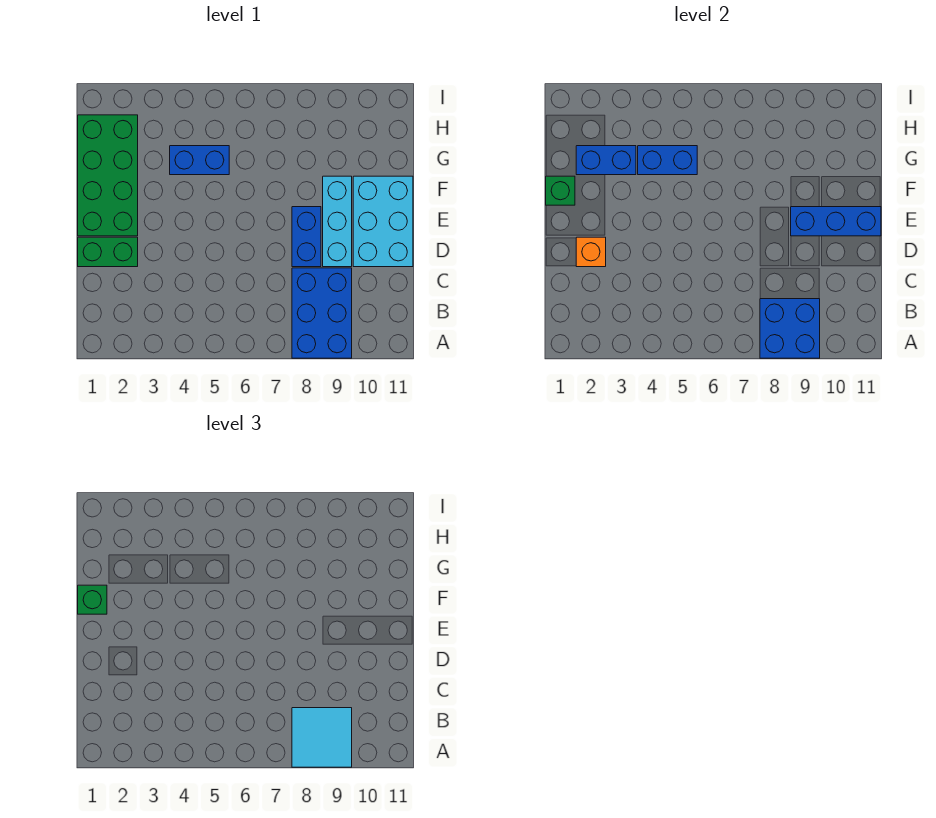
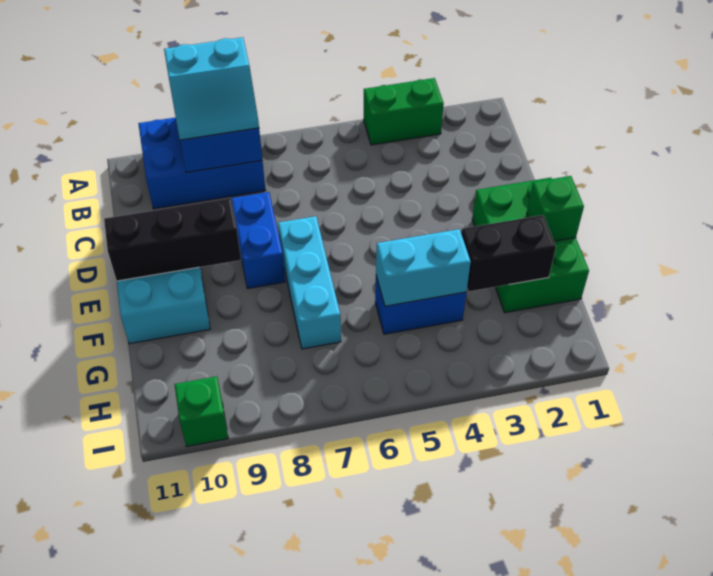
blue brick A8:C9 level 1 -> blue brick A8:B10 level 1
cyan tile A8:B9 level 3 -> cyan slope A8:B9 level 3 top A
green brick D1:D2 level 1 -> green brick A3:A4 level 1
orange brick D2 level 2 -> none
cyan brick D9:F9 level 1 -> cyan brick E7:G7 level 1
green brick E1:H2 level 1 -> green brick E1:G2 level 1
blue brick E9:E11 level 2 -> black brick E9:E11 level 2
green brick F1 level 3 -> green brick I10 level 1
blue brick G2:G3 level 2 -> black brick G2:G3 level 2
blue brick G4:G5 level 2 -> cyan brick G4:G5 level 2

